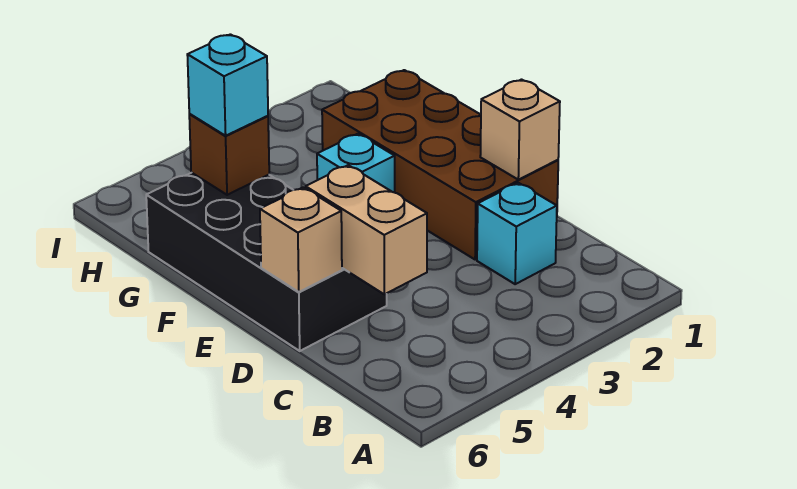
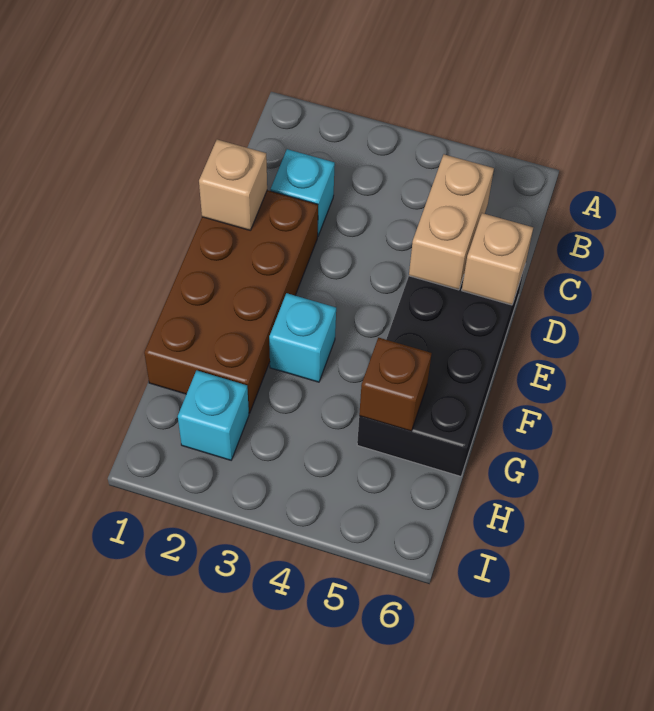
cyan brick G5 level 3 -> cyan brick H2 level 1

